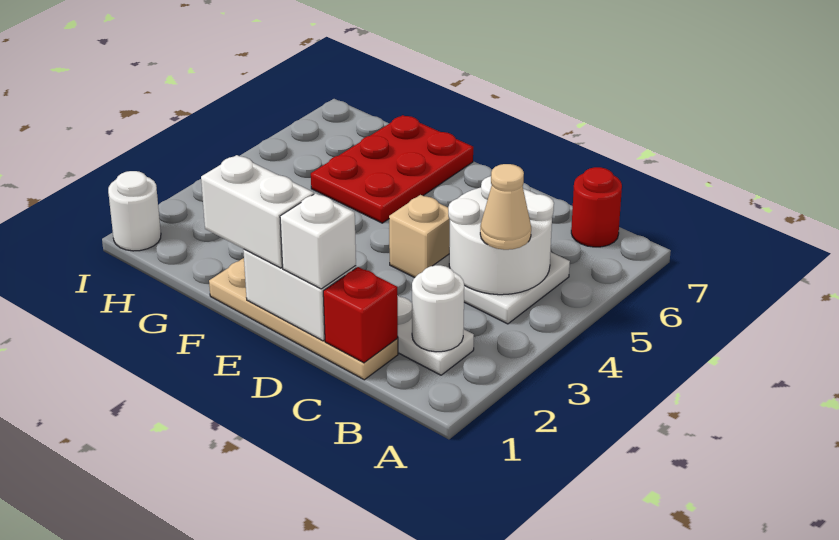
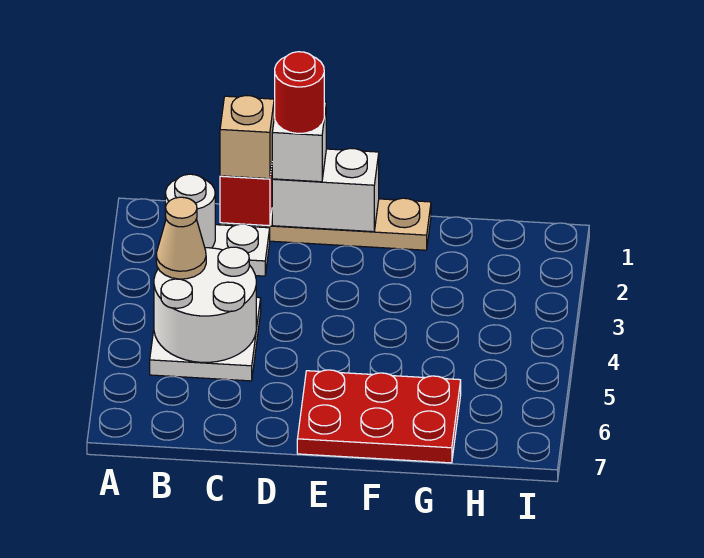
red round brick B7 level 1 -> red round brick D1 level 4
tan brick D4 level 1 -> tan brick C1 level 3
white brick E1:F1 level 3 -> none
red plate F5:G7 level 1 -> red plate E6:G7 level 1
white round brick I1 level 1 -> none

